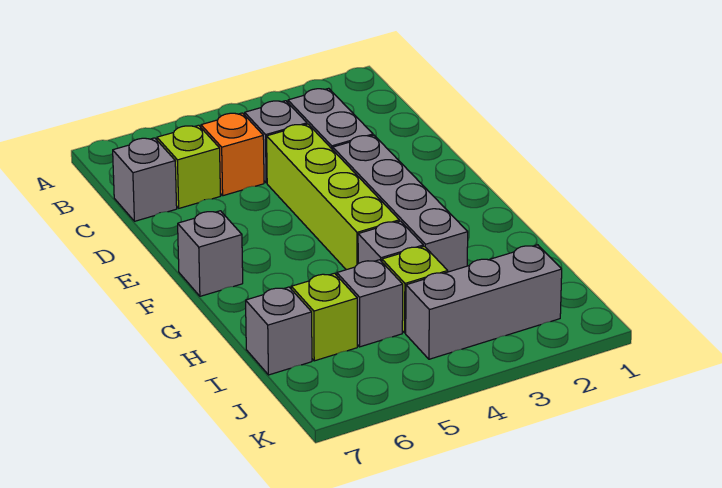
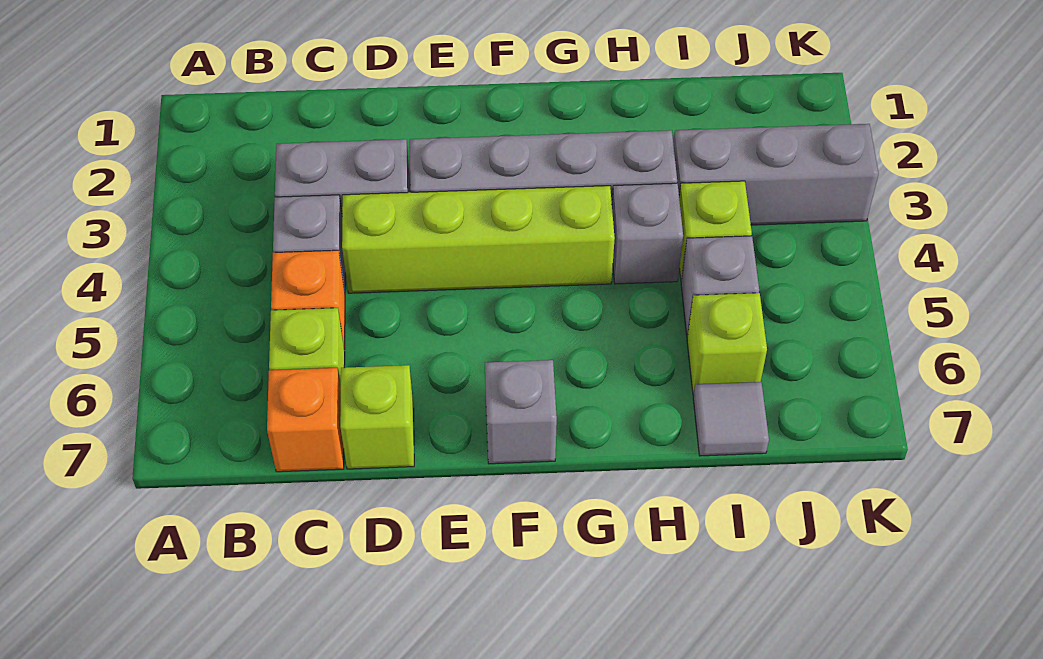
grey brick C7 level 1 -> orange brick C7 level 1
none -> lime brick D7 level 1
grey brick I7 level 1 -> grey tile I7 level 1
grey brick J2:J4 level 1 -> grey brick I3:K3 level 1

